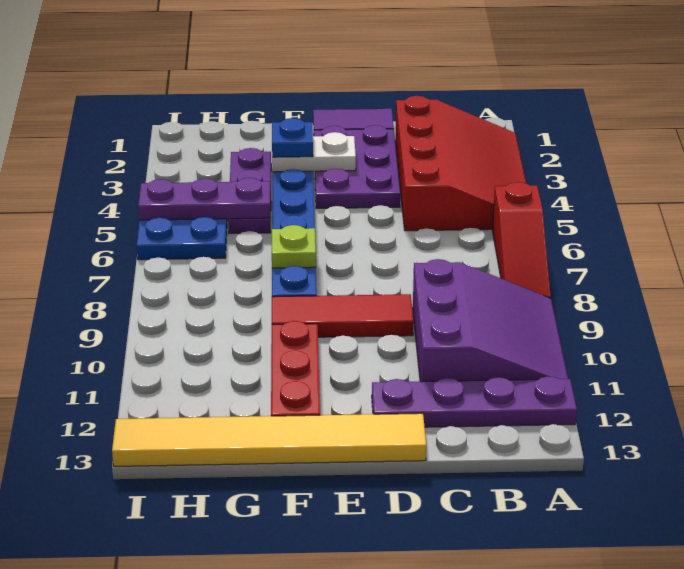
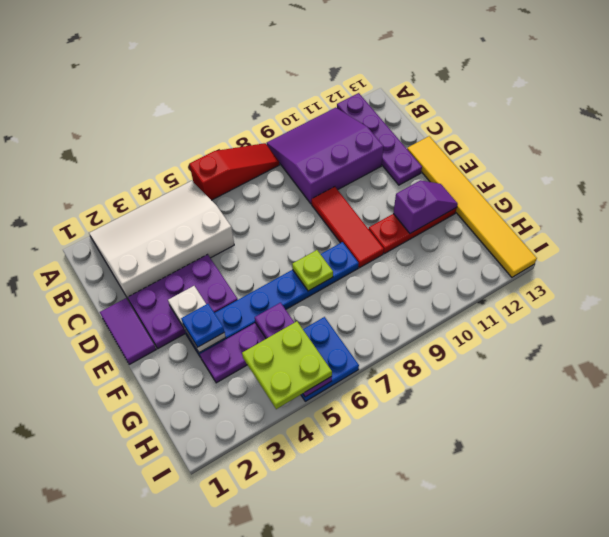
red slope A2:C5 level 1 top C -> white slope A2:C5 level 1 top C
none -> purple slope F11:F12 level 2 top 11
none -> lime plate H4:I5 level 3

